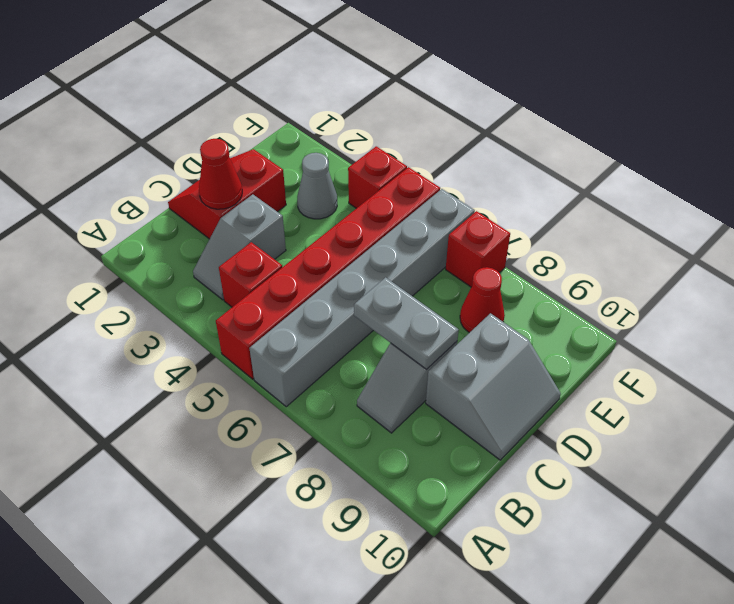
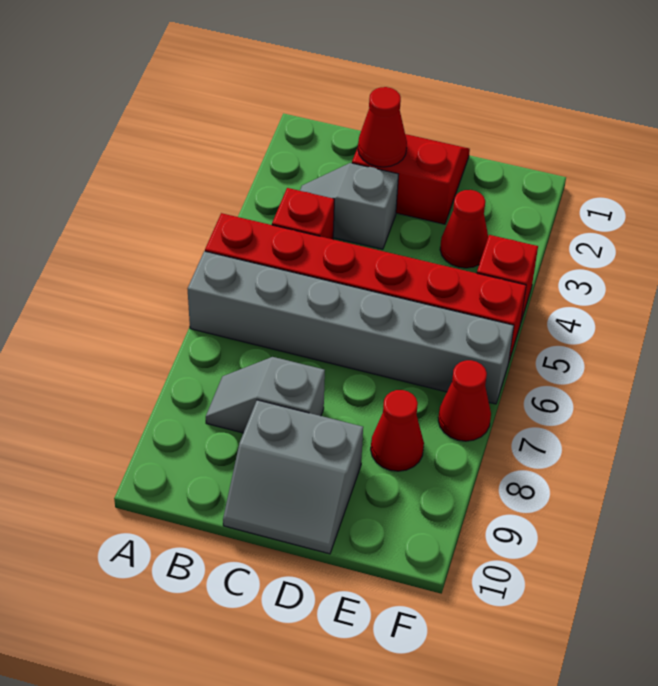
grey plate C7:C8 level 2 -> none
grey cone E3 level 1 -> red cone E3 level 1
red brick F7 level 1 -> red cone F7 level 1

